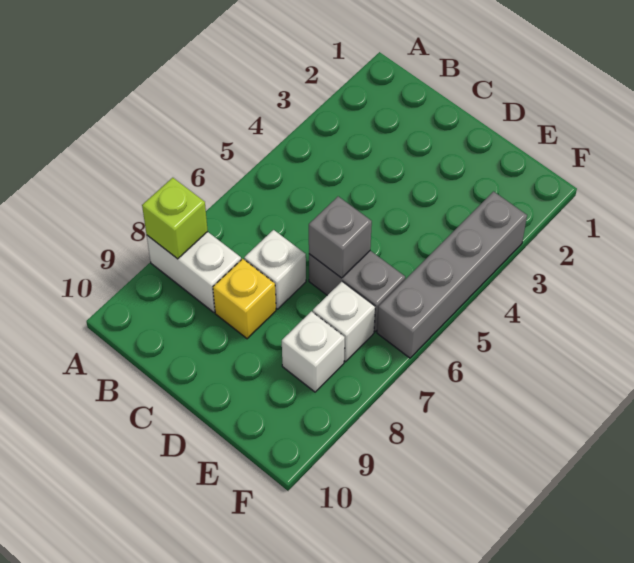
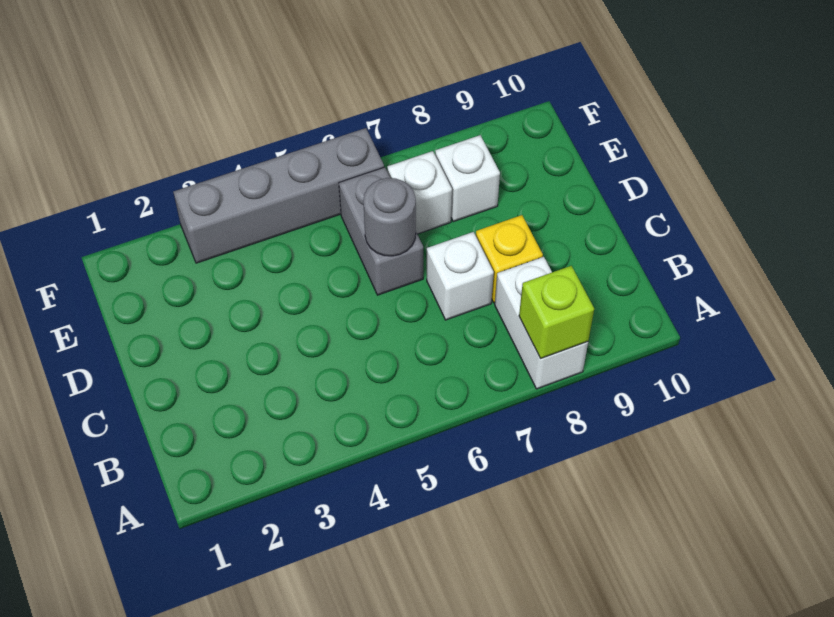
grey brick D6 level 2 -> grey round brick D6 level 2

